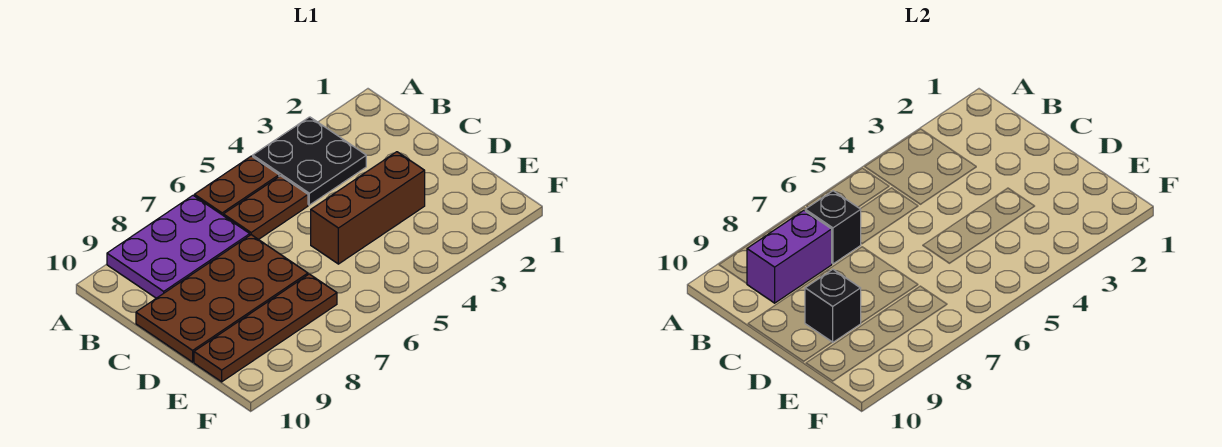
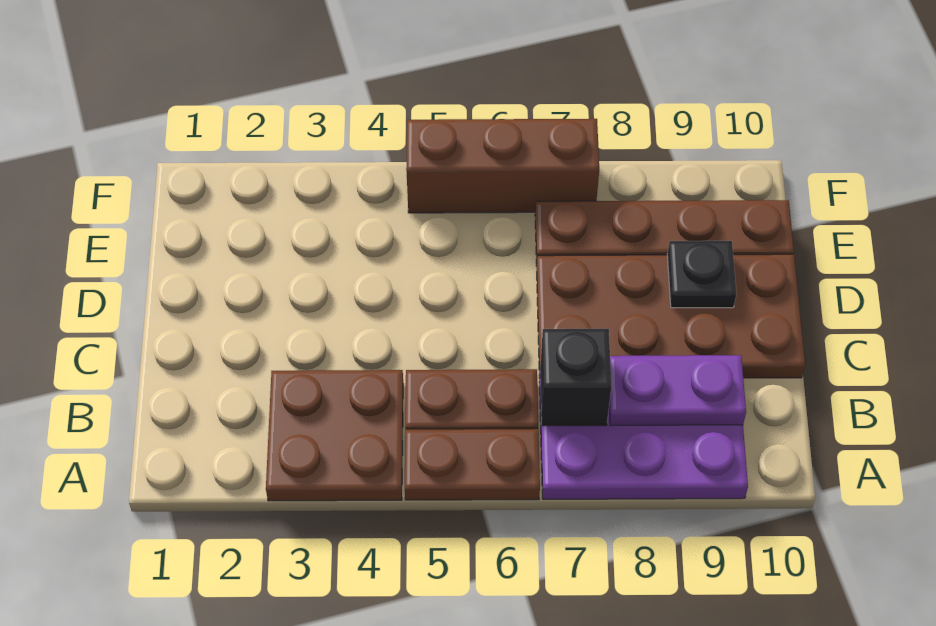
black plate A3:B4 level 1 -> brown plate A3:B4 level 1
purple brick B8:B9 level 2 -> purple plate B8:B9 level 2
brown brick D3:D5 level 1 -> brown brick F5:F7 level 1
black brick D9 level 2 -> black plate D9 level 2

